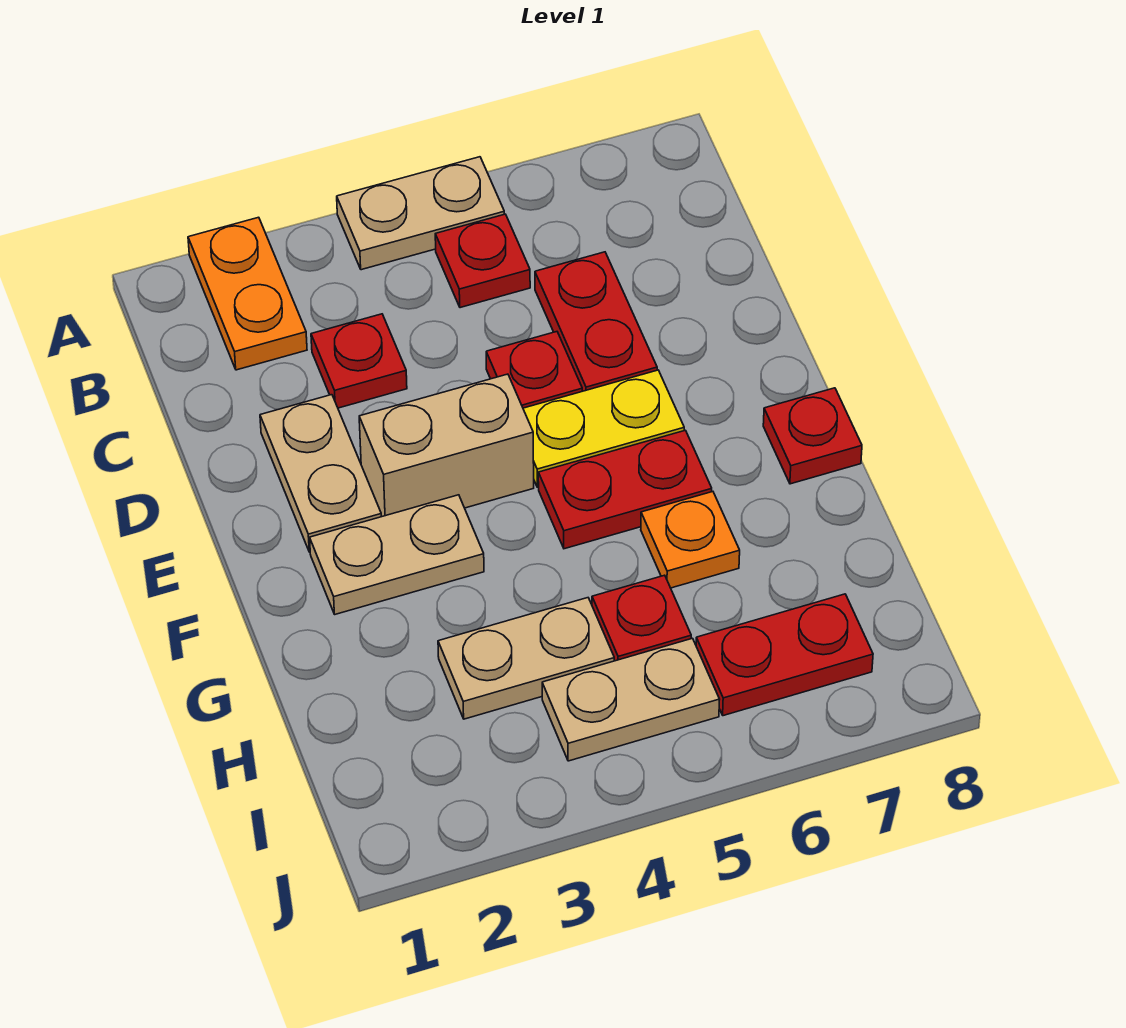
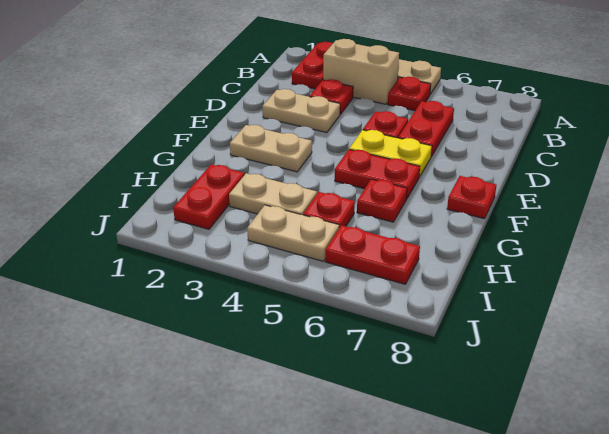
orange plate A2:B2 level 1 -> red plate A2:B2 level 1
tan plate D2:E2 level 1 -> tan plate D2:D3 level 1
tan brick E3:E4 level 1 -> tan brick B3:B4 level 1
orange plate G6 level 1 -> red plate G6 level 1
none -> red plate H2:I2 level 1

